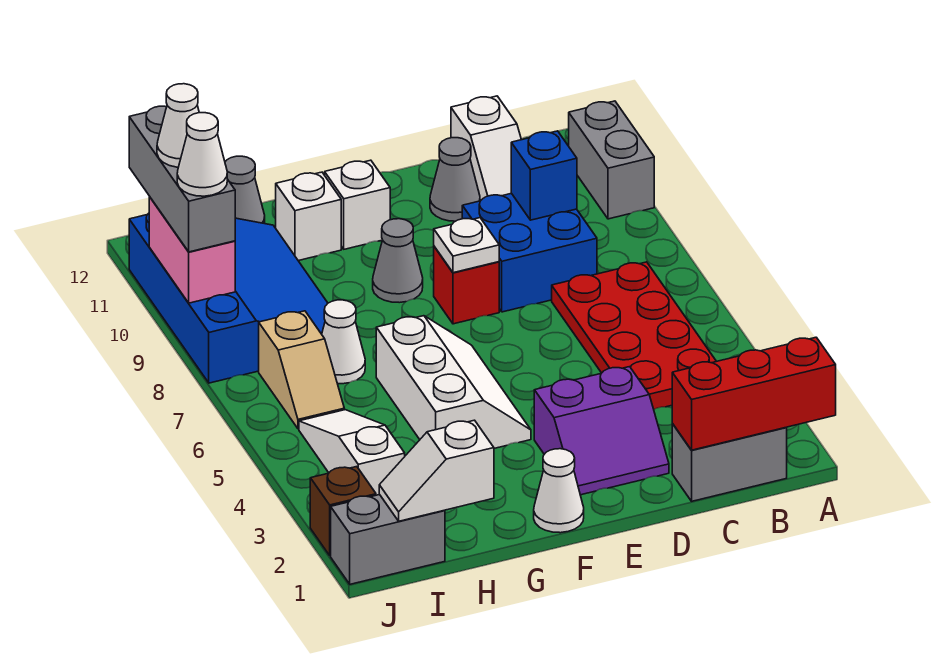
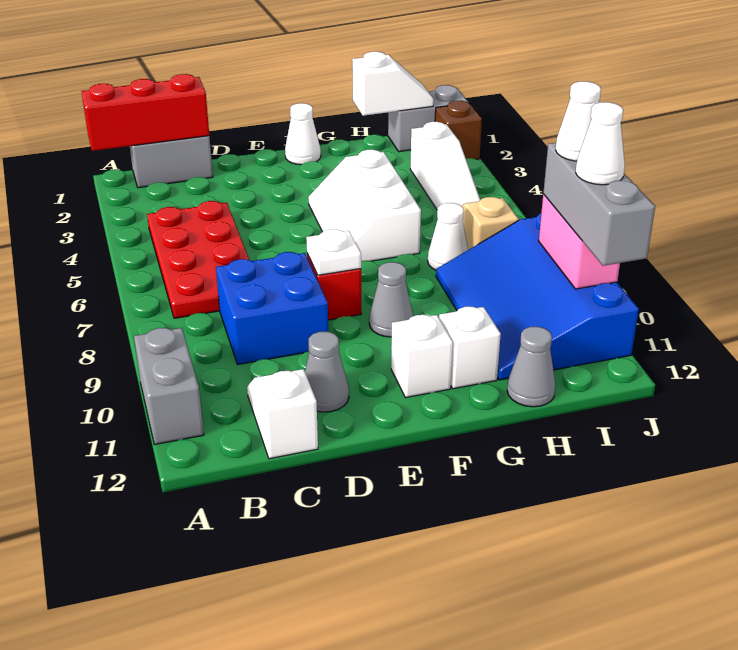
blue brick C9 level 2 -> none
purple slope D2:E3 level 1 top 3 -> none

